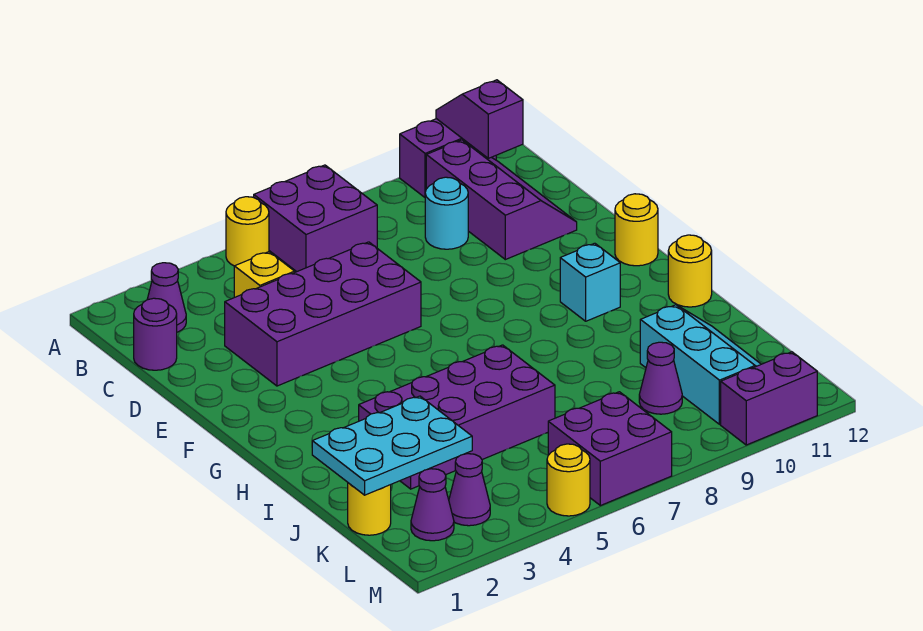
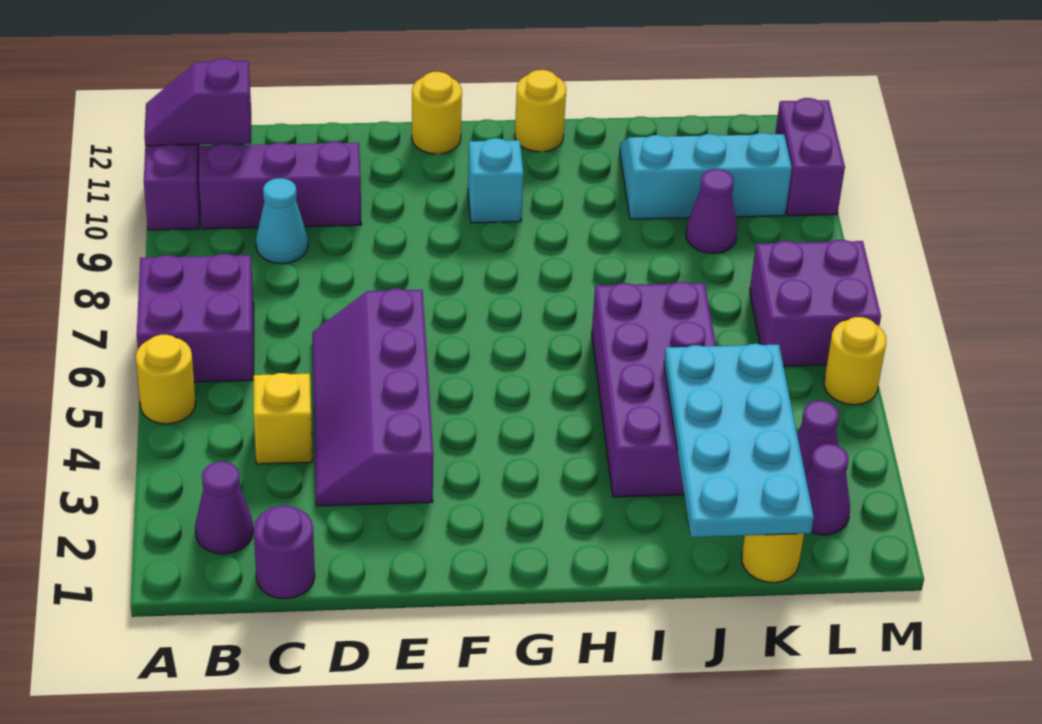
cyan round brick C9 level 1 -> cyan cone C9 level 1
purple brick D3:E6 level 1 -> purple slope D3:E6 level 1 top E
cyan plate J1:K3 level 2 -> cyan plate J1:K4 level 2

